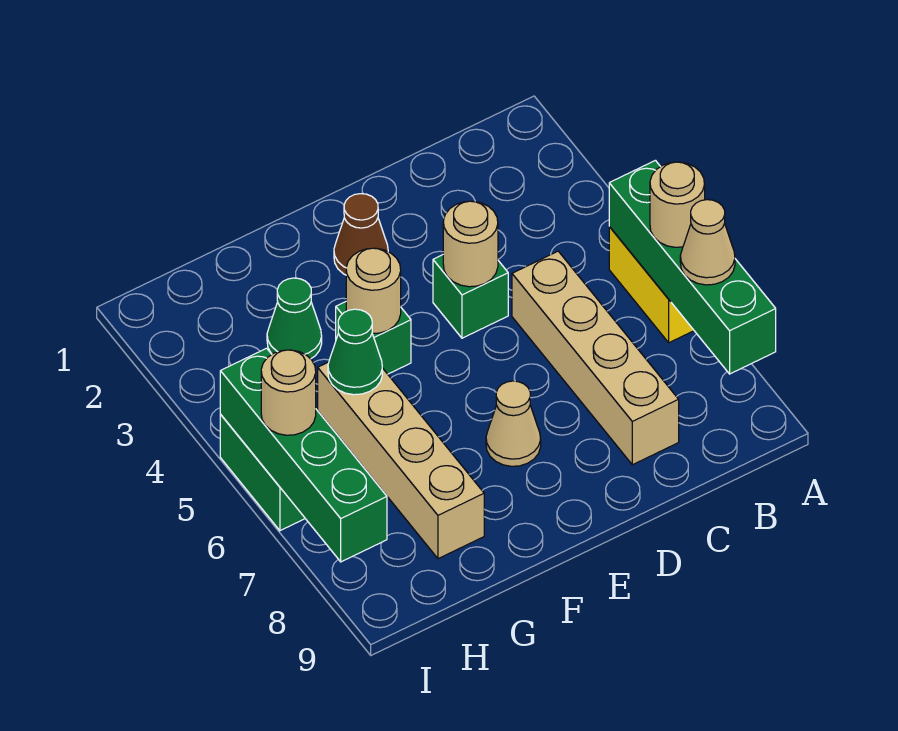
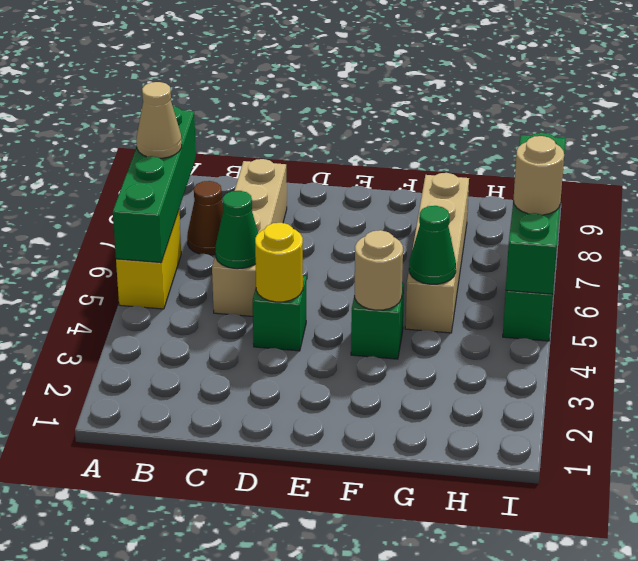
tan round brick A6 level 3 -> none
tan round brick D4 level 2 -> yellow round brick D4 level 2
brown cone E2 level 1 -> brown cone B7 level 1
tan cone E7 level 1 -> none
green cone G3 level 1 -> green cone C5 level 2

